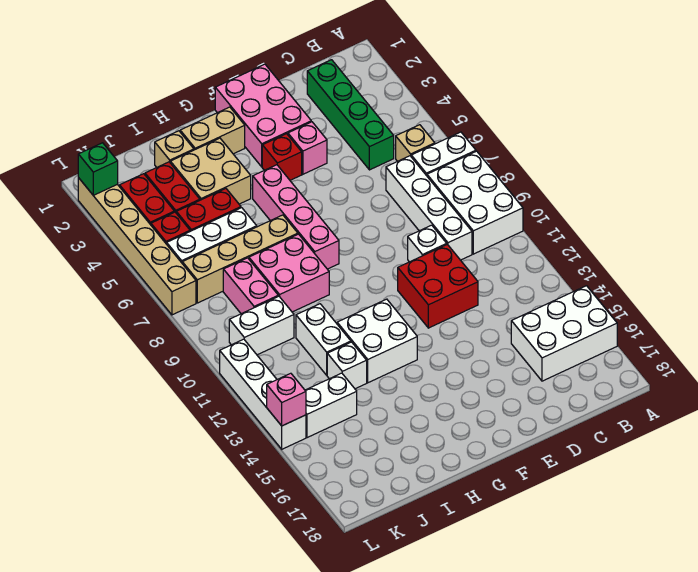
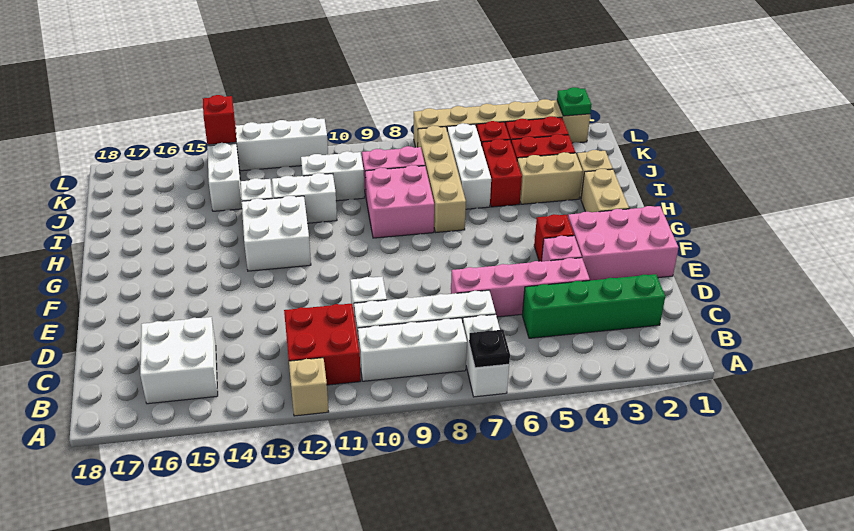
none -> black plate A7 level 2
white brick A8:B10 level 1 -> white brick B8:B10 level 1
white brick A15:C16 level 1 -> white brick B15:C16 level 1
tan brick B6 level 1 -> tan brick A12 level 1
red brick D11:E12 level 1 -> red brick B11:C12 level 1
pink brick G5:G8 level 1 -> pink brick D4:D7 level 1
tan brick H3:I4 level 1 -> tan brick I3:I4 level 1
white brick J10:K10 level 1 -> white brick J10:J11 level 1
green brick L2 level 2 -> green plate L2 level 2
pink brick L14 level 2 -> red brick L14 level 2

